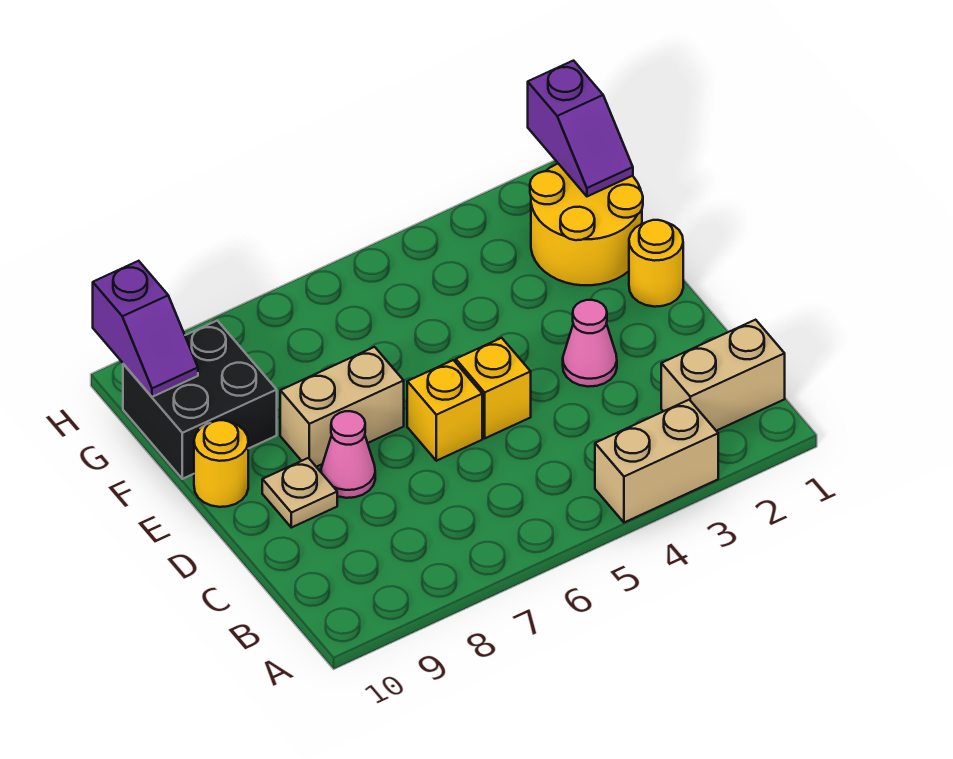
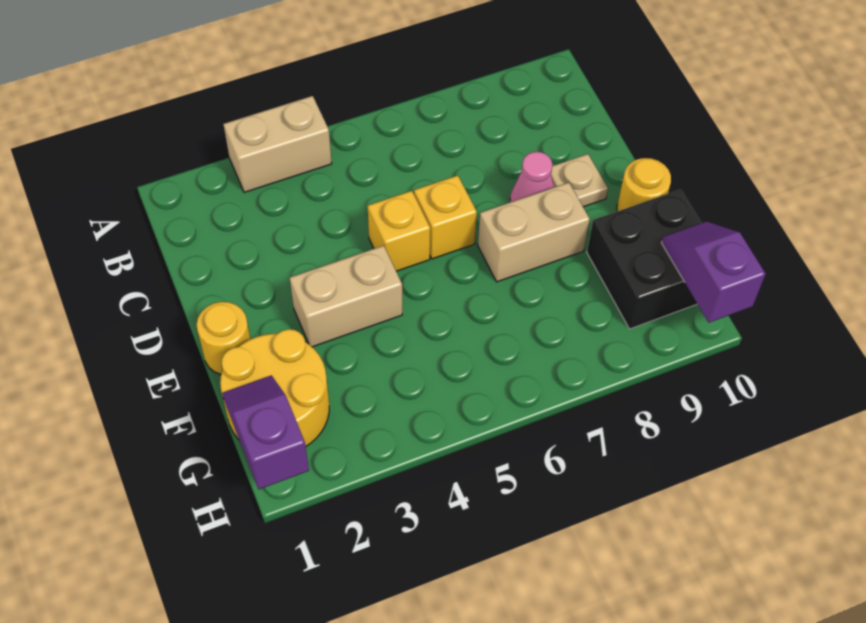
tan brick B1:B2 level 1 -> tan brick E3:E4 level 1
pink cone D3 level 1 -> none

